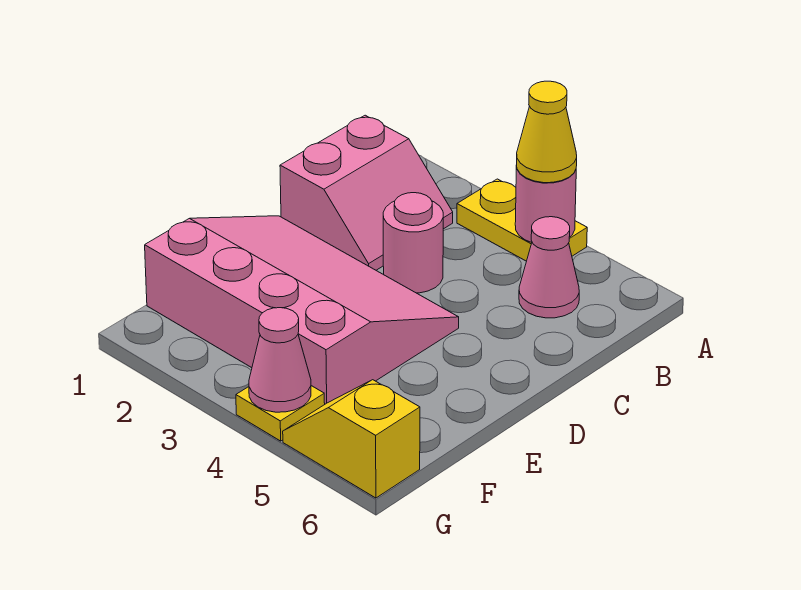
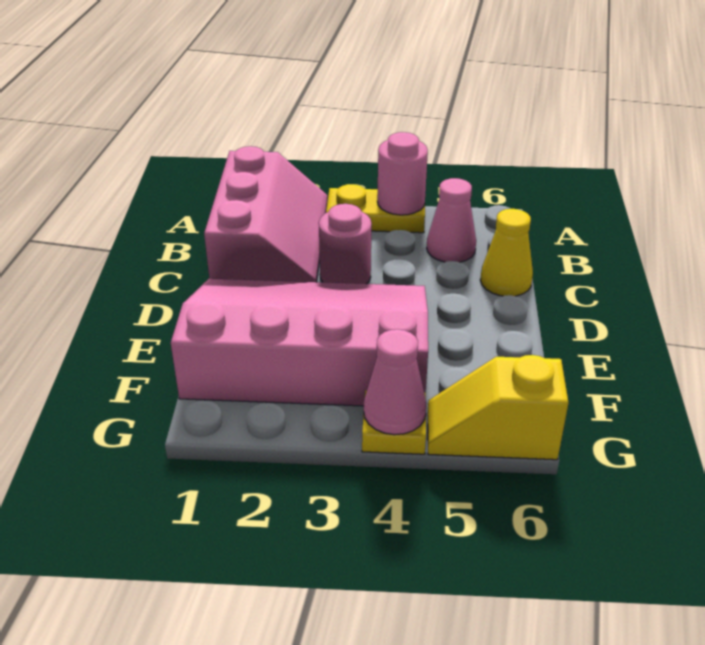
yellow cone A4 level 3 -> yellow cone C6 level 1
pink slope B1:C2 level 1 top 1 -> pink slope A1:C2 level 1 top 1

